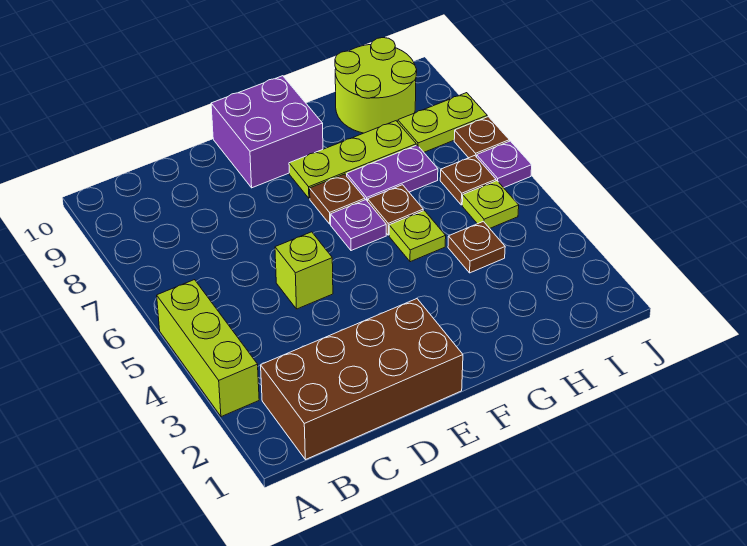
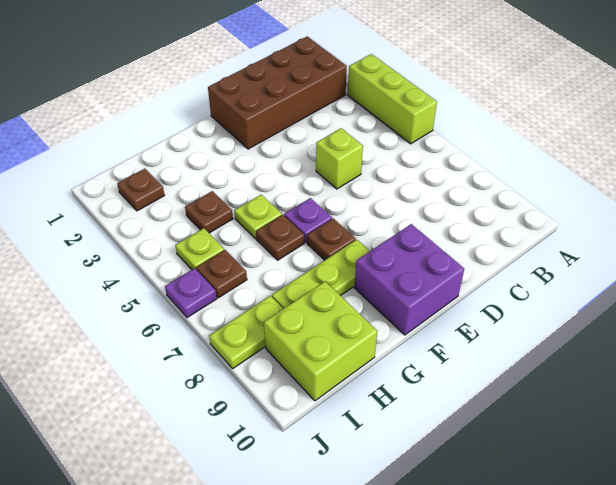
purple plate G7:H7 level 1 -> none
lime round brick H9:I10 level 1 -> lime brick H9:I10 level 1
brown plate J7 level 1 -> brown plate I2 level 1

